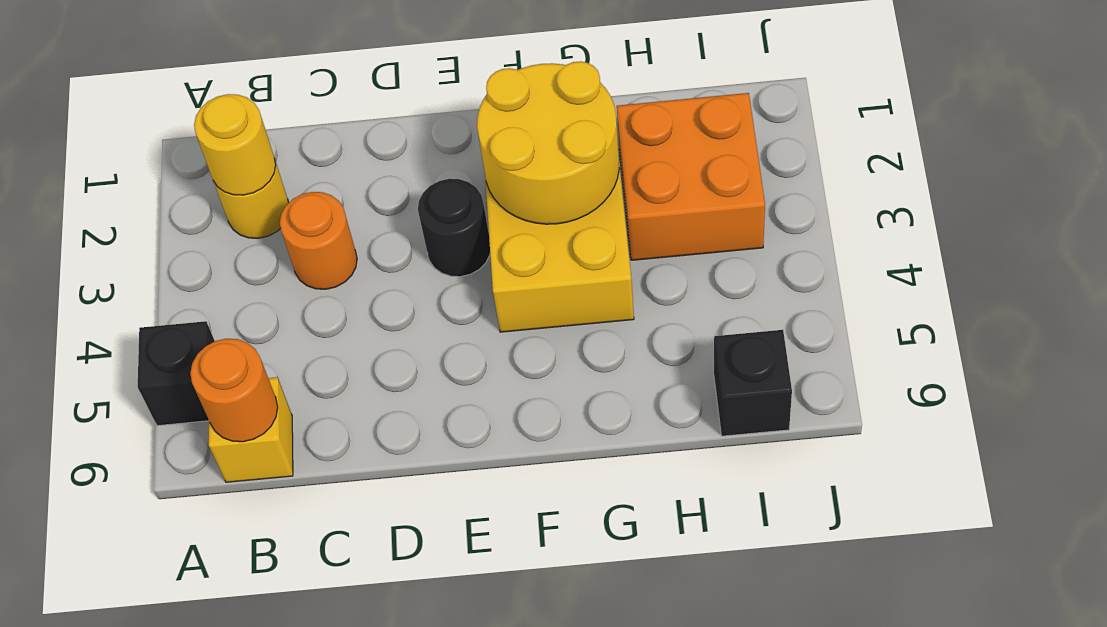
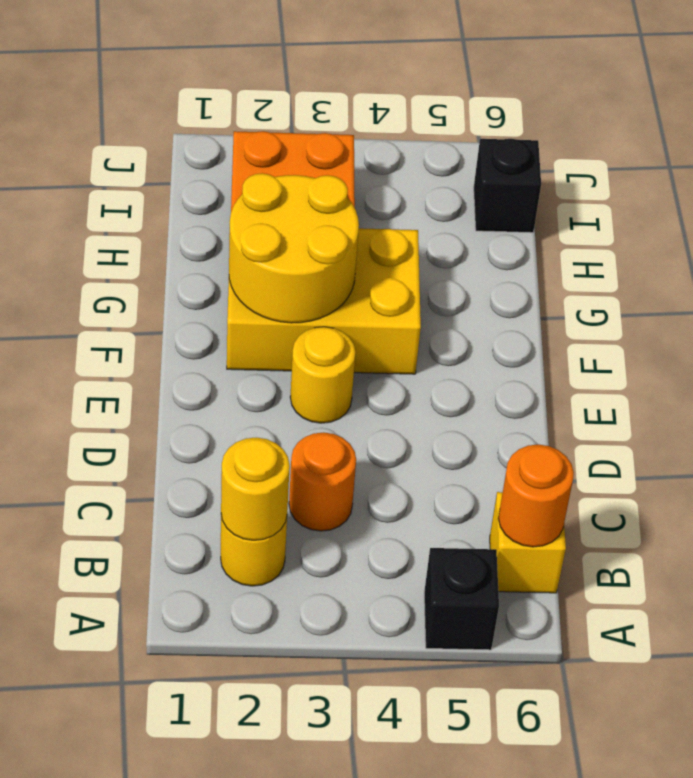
black round brick E3 level 1 -> yellow round brick E3 level 1

